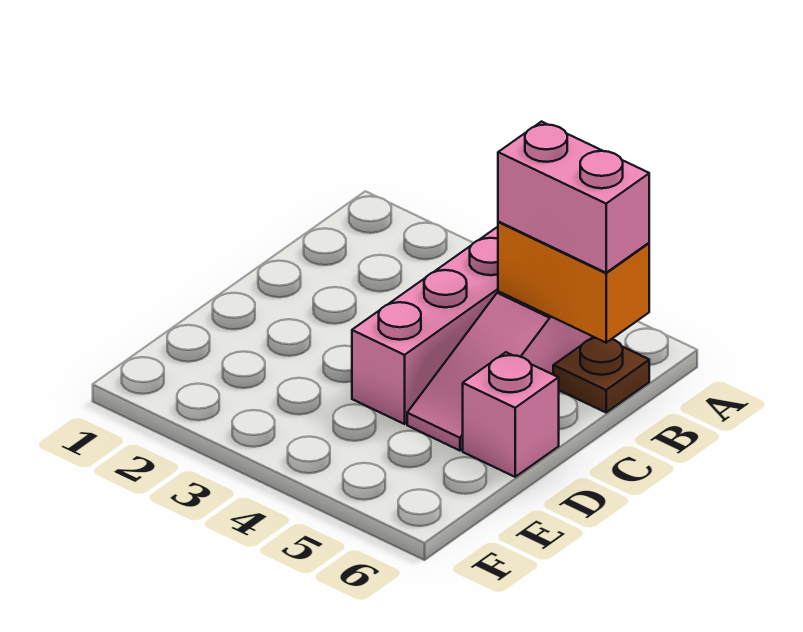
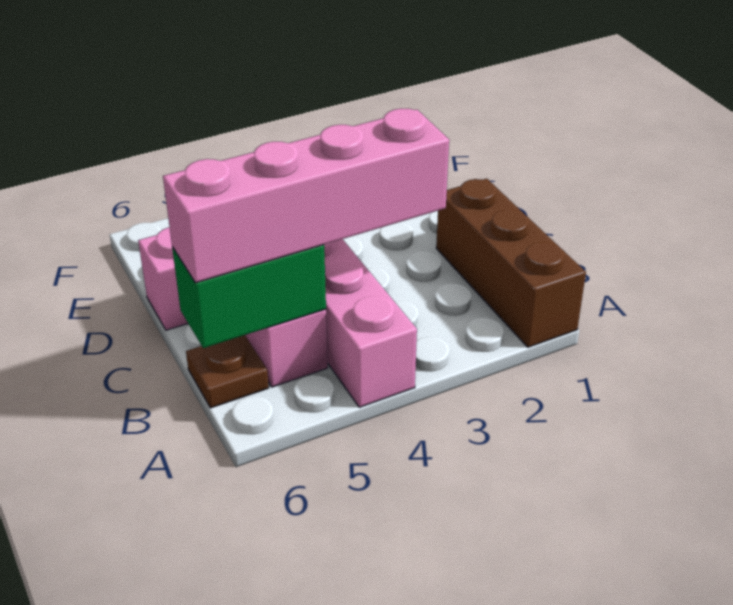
none -> brown brick A1:C1 level 1
orange brick B5:B6 level 2 -> green brick B5:B6 level 2
pink brick B5:B6 level 3 -> pink brick B3:B6 level 3

